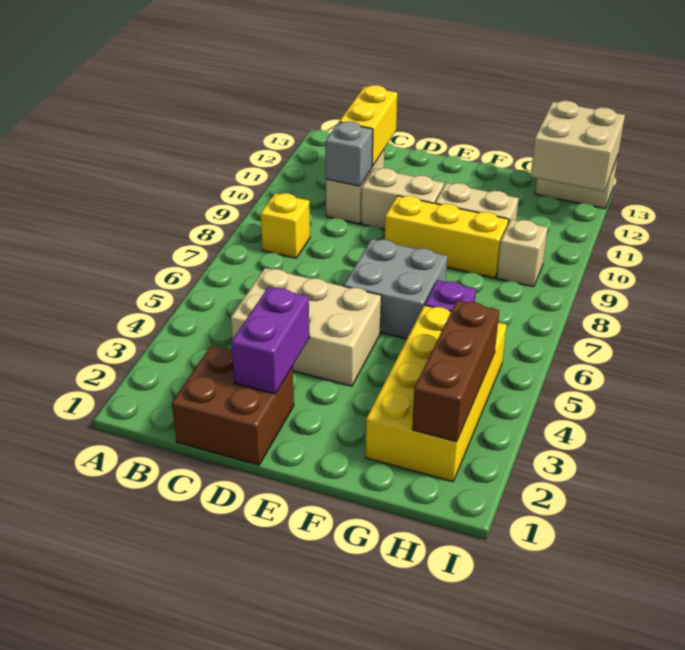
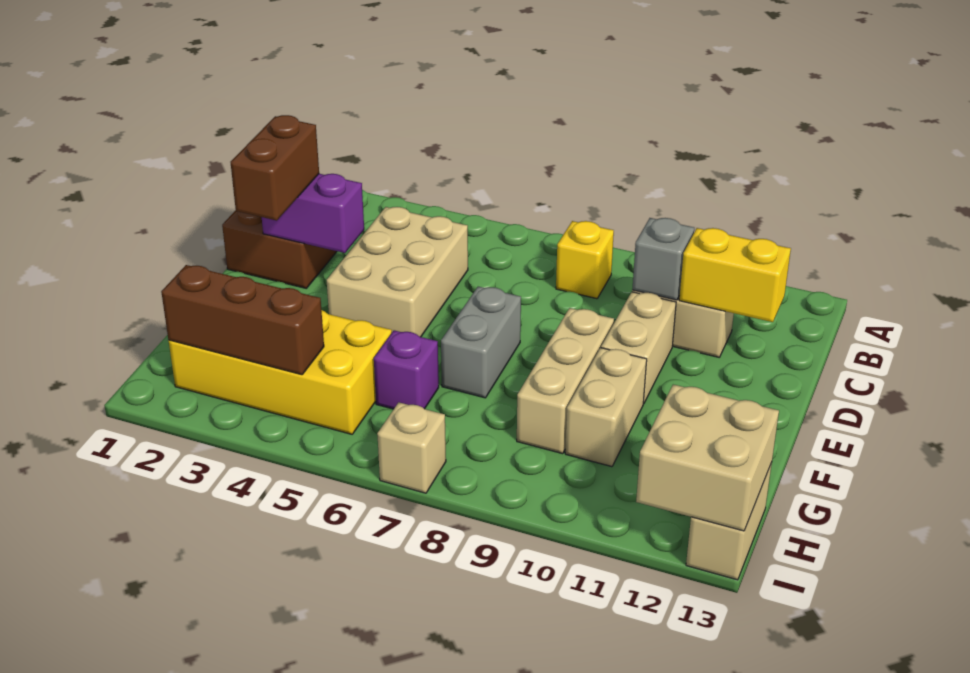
none -> brown brick D2:E2 level 3
grey brick E6:F7 level 1 -> grey brick E7:F7 level 1
yellow brick E9:G9 level 1 -> tan brick E9:G9 level 1
tan brick H9 level 1 -> tan brick I7 level 1

